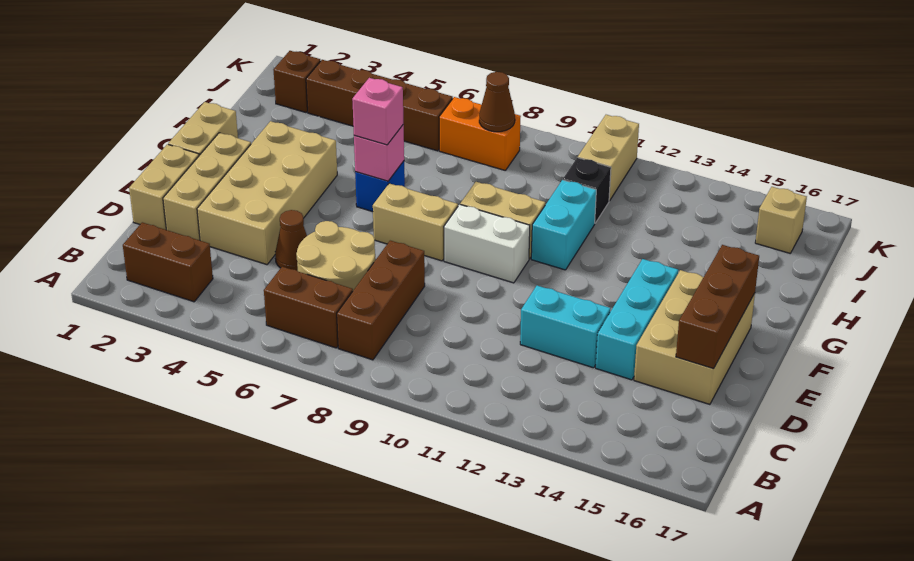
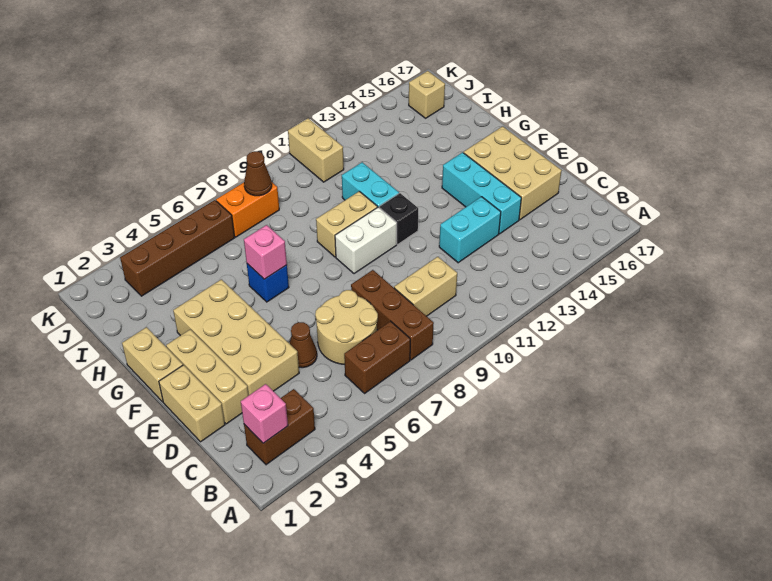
brown brick D16:F16 level 2 -> none
tan brick F7:F8 level 1 -> tan brick C9:C10 level 1
pink brick G6 level 3 -> pink brick B2 level 2
black brick I11 level 1 -> black brick F11 level 1
brown brick J2 level 1 -> none

